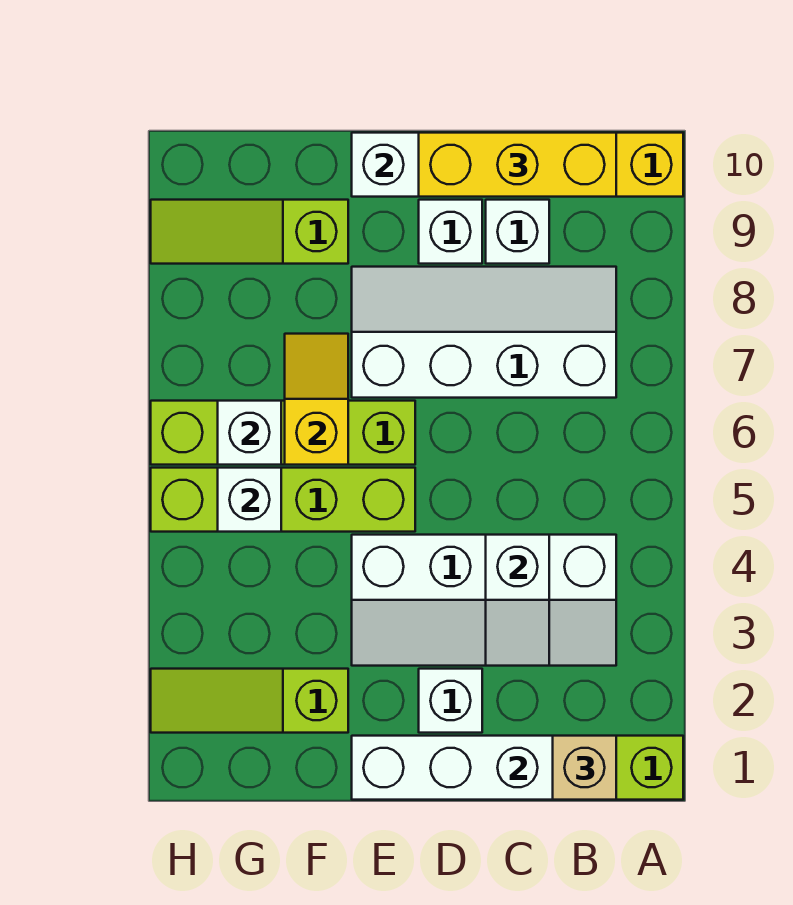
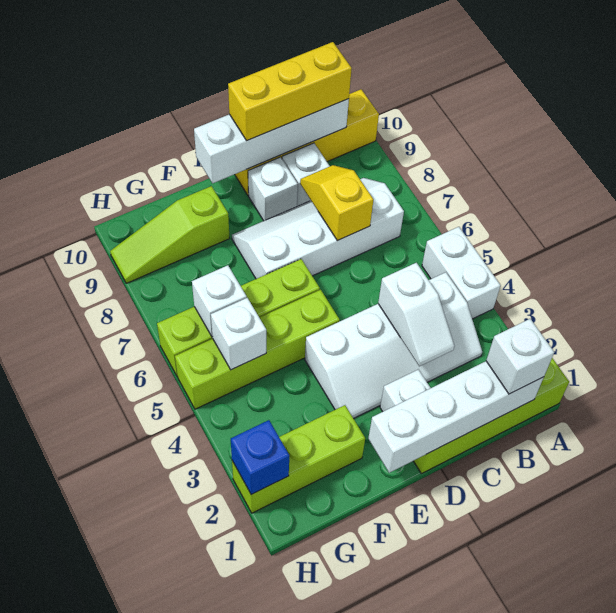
none -> white brick A4:A5 level 1
tan brick B1 level 3 -> white brick B1 level 3
lime slope F2:H2 level 1 top F -> lime brick F2:H2 level 1
yellow slope F6:F7 level 2 top 6 -> yellow slope C7:C8 level 2 top 7
none -> blue brick H2 level 2

